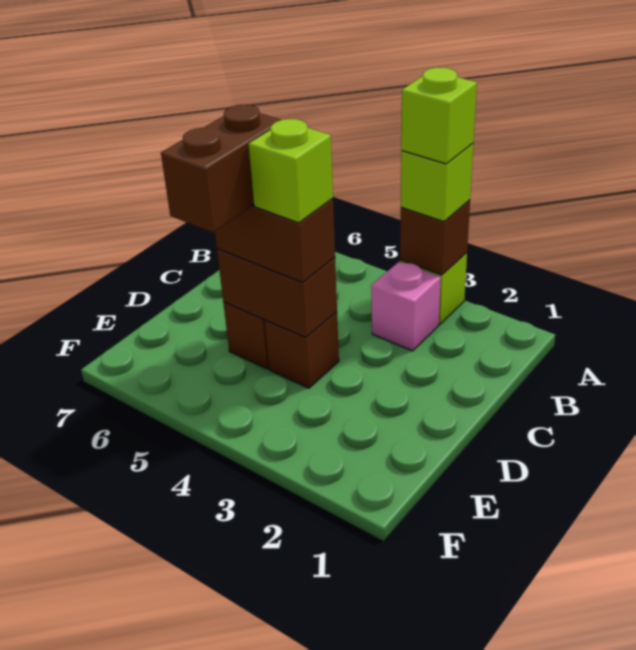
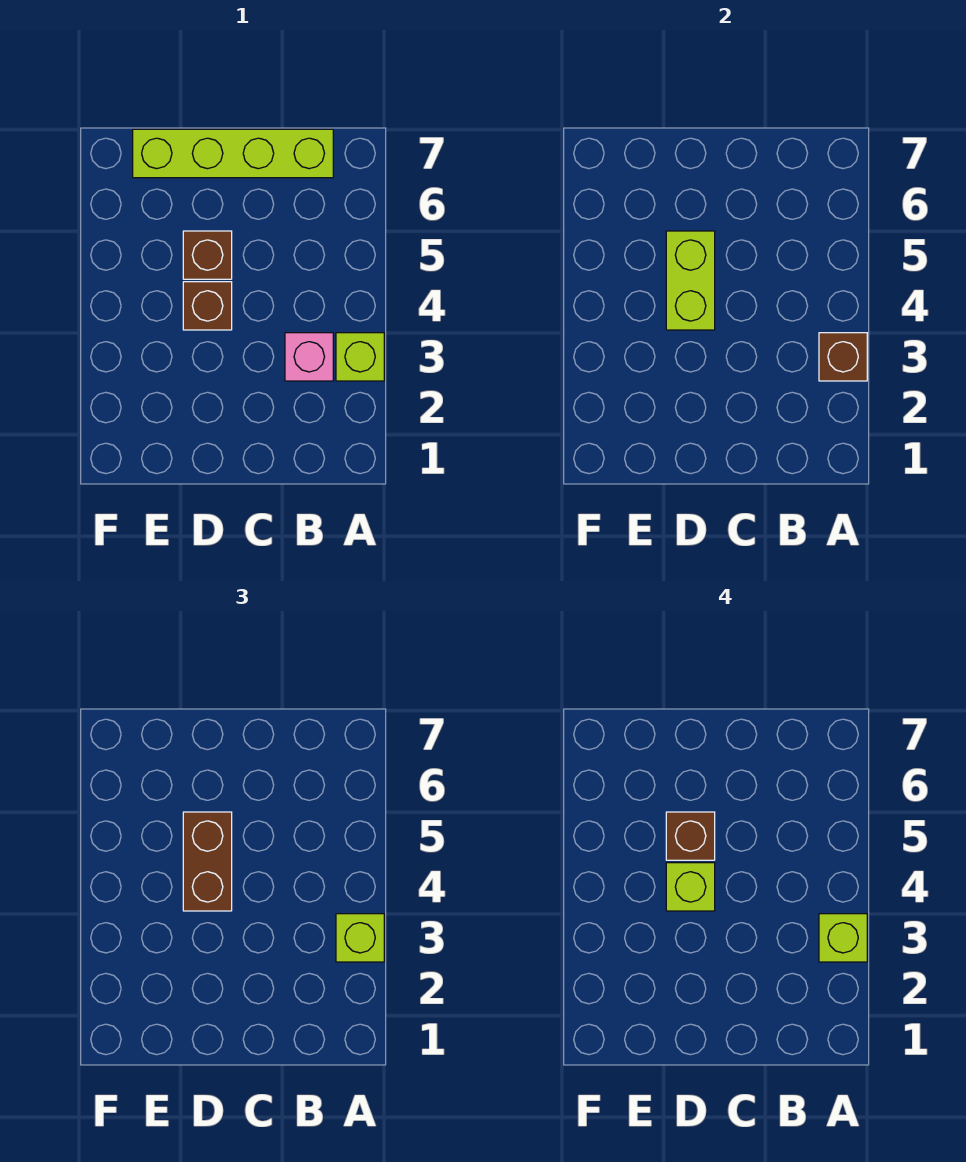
none -> lime brick B7:E7 level 1
brown brick D4:D5 level 2 -> lime brick D4:D5 level 2
brown brick D5:E5 level 4 -> brown brick D5 level 4

